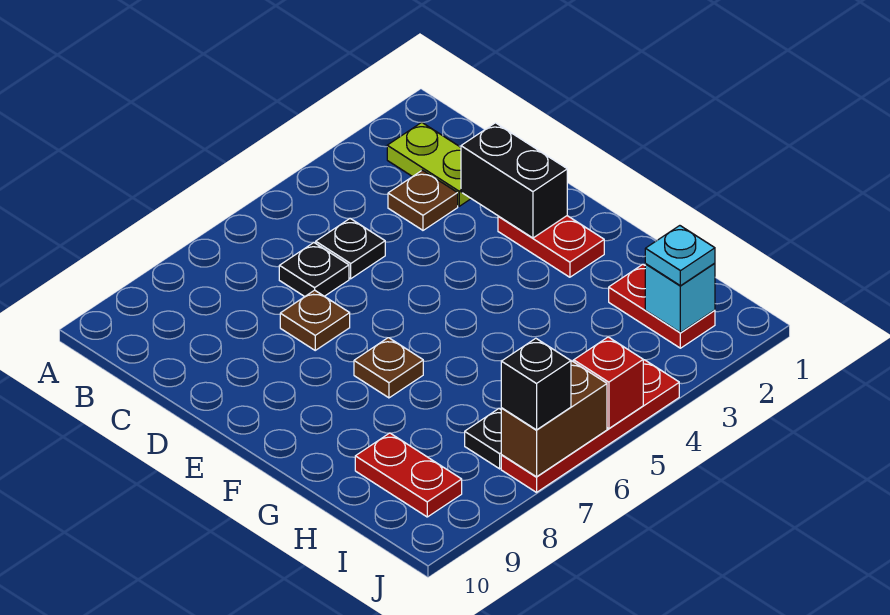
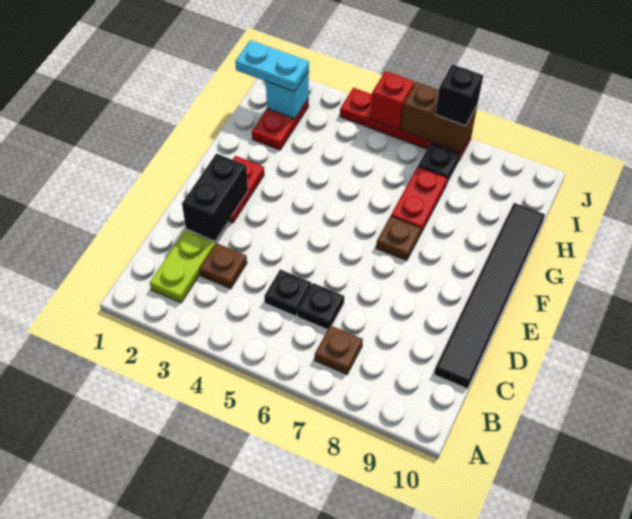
none -> black tile C10:H10 level 1
brown plate D7 level 1 -> brown plate B7 level 1
red plate H9:I9 level 1 -> red plate G7:H7 level 1
cyan plate I2 level 3 -> cyan plate I1:I2 level 3

